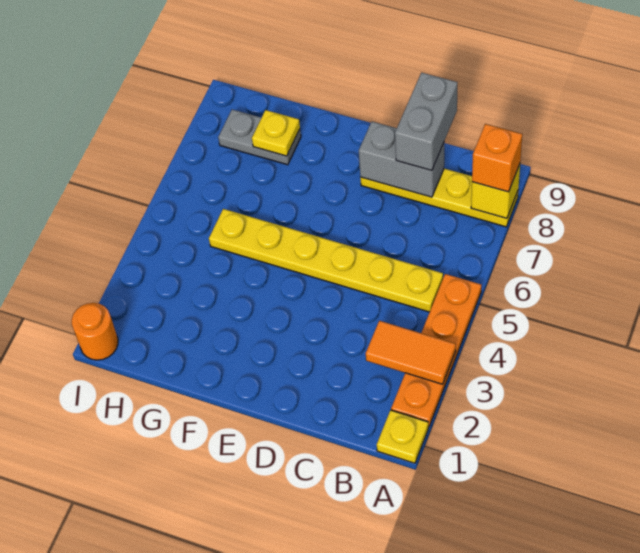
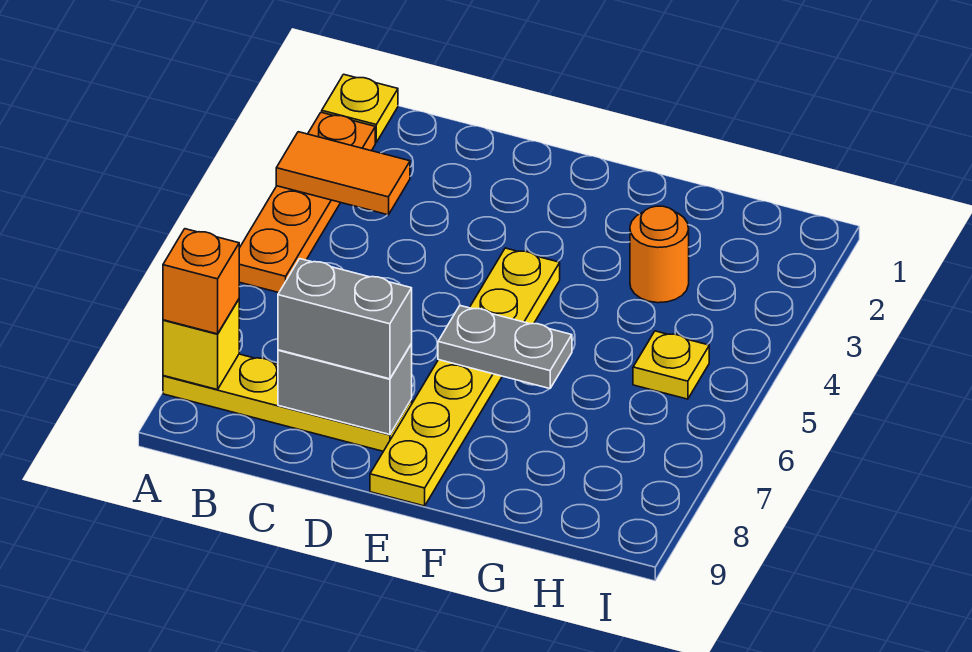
yellow plate B5:G5 level 1 -> yellow plate E4:E9 level 1
grey brick C8:C9 level 3 -> grey brick C8:D8 level 3
grey plate G8:H8 level 1 -> grey plate E6:F6 level 2
yellow plate G8 level 2 -> yellow plate H5 level 1
orange round brick I1 level 1 -> orange round brick G3 level 1

